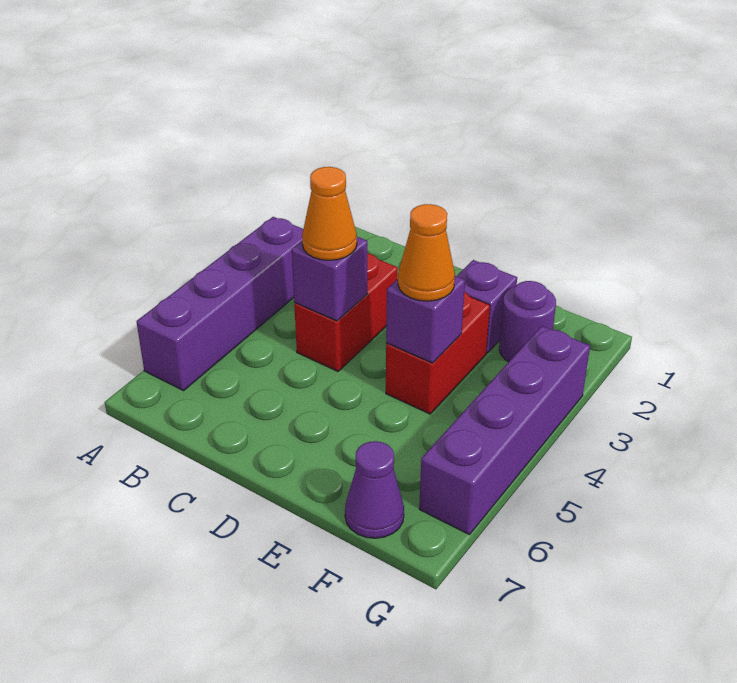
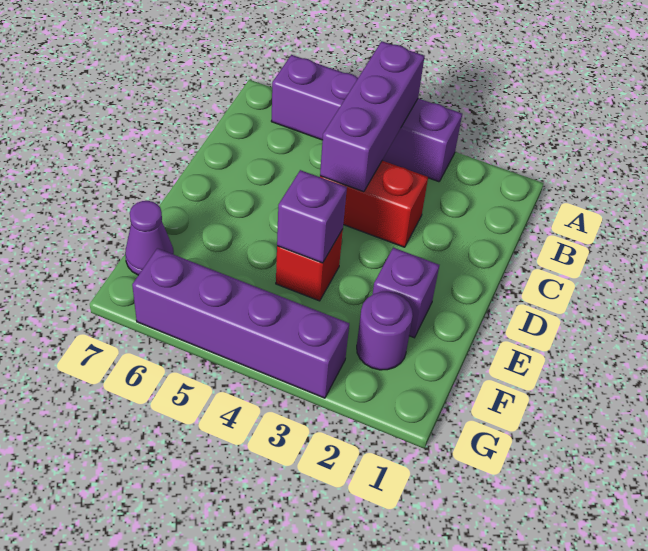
purple brick C4 level 2 -> purple brick A4:C4 level 2
orange cone C4 level 3 -> none
red brick E3:E4 level 1 -> red brick E4 level 1
orange cone E4 level 3 -> none

